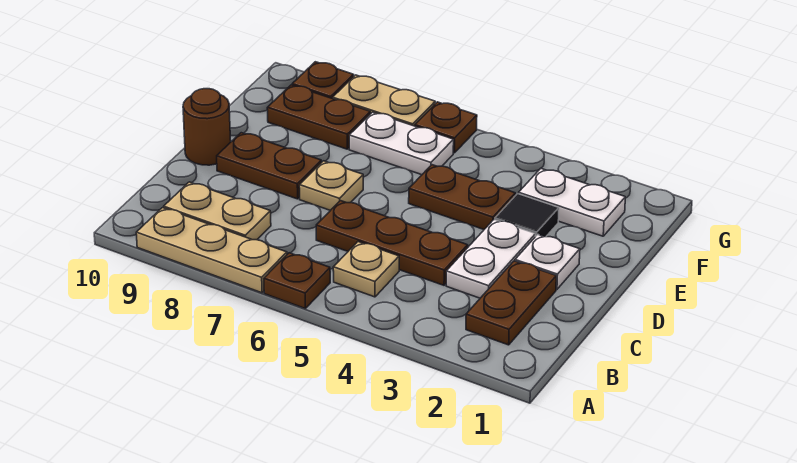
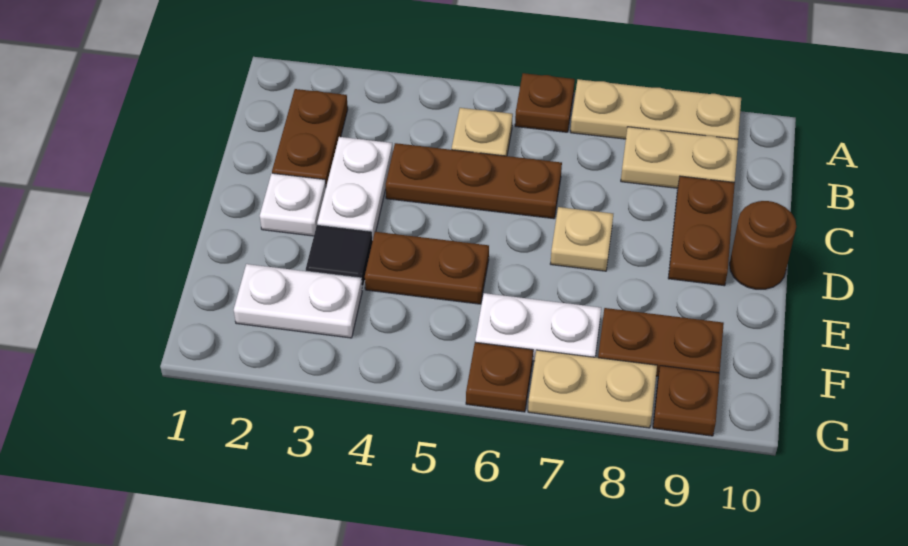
brown plate D8:D9 level 1 -> brown plate C9:D9 level 1

